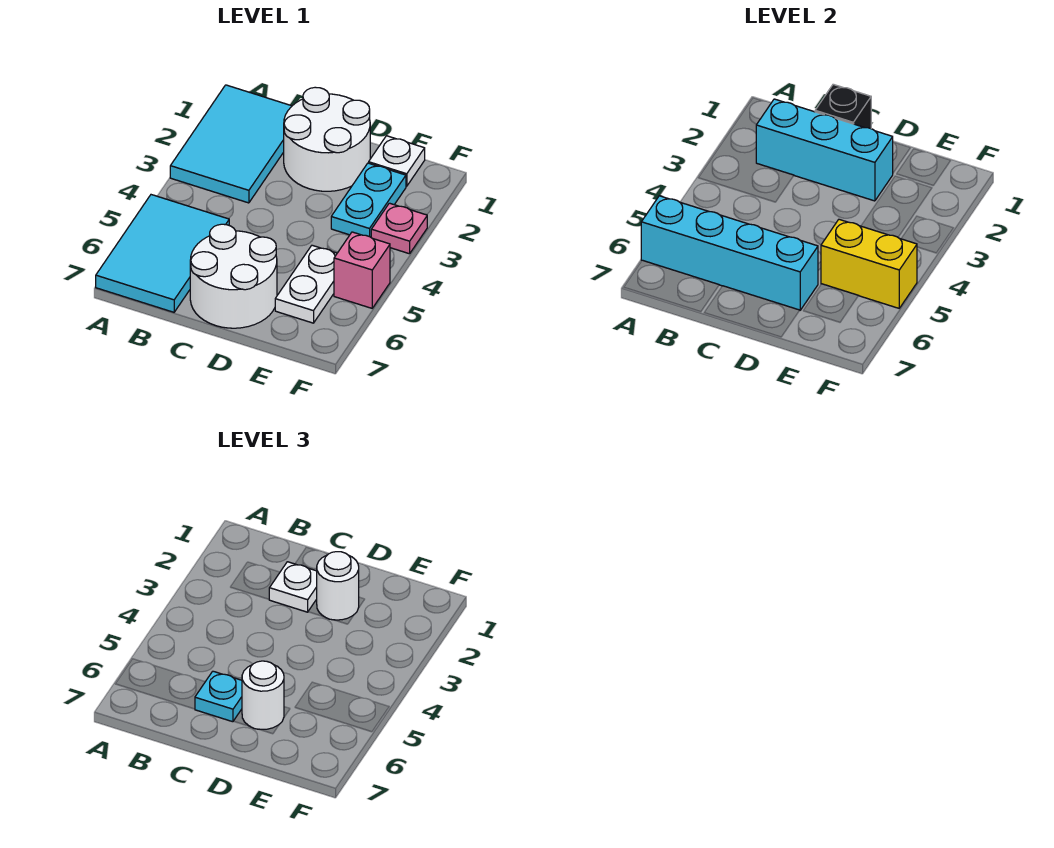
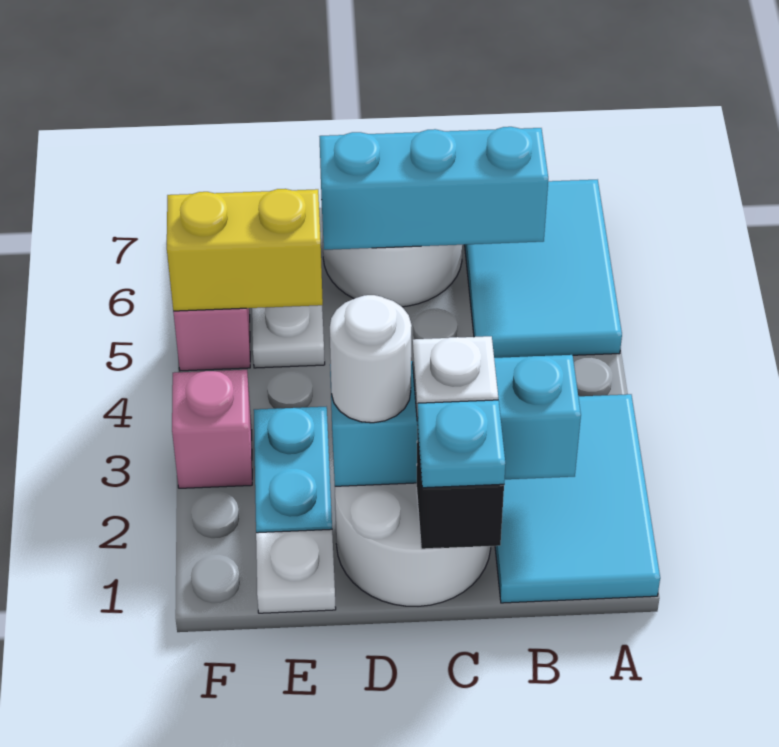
cyan brick A6:D6 level 2 -> cyan brick B6:D6 level 2
cyan plate C6 level 3 -> cyan plate C1 level 3
white round brick D6 level 3 -> none
pink plate F3 level 1 -> pink brick F3 level 1

